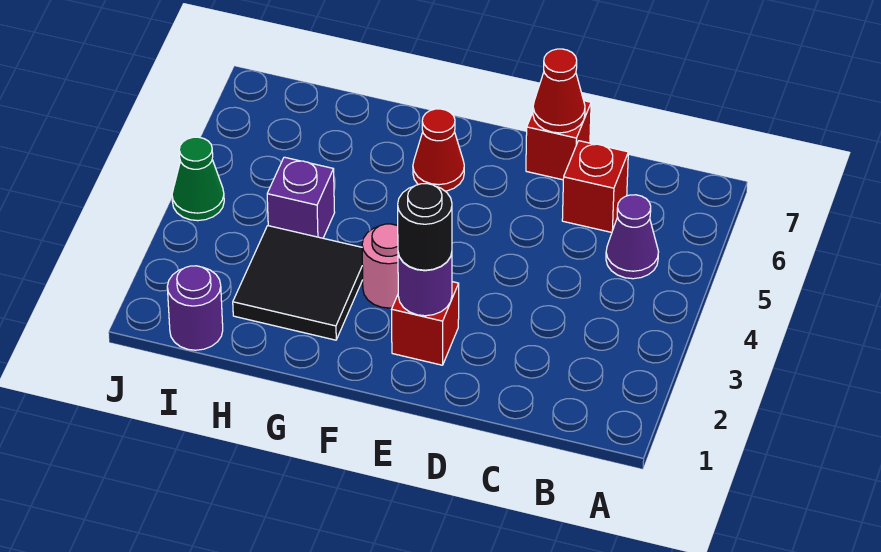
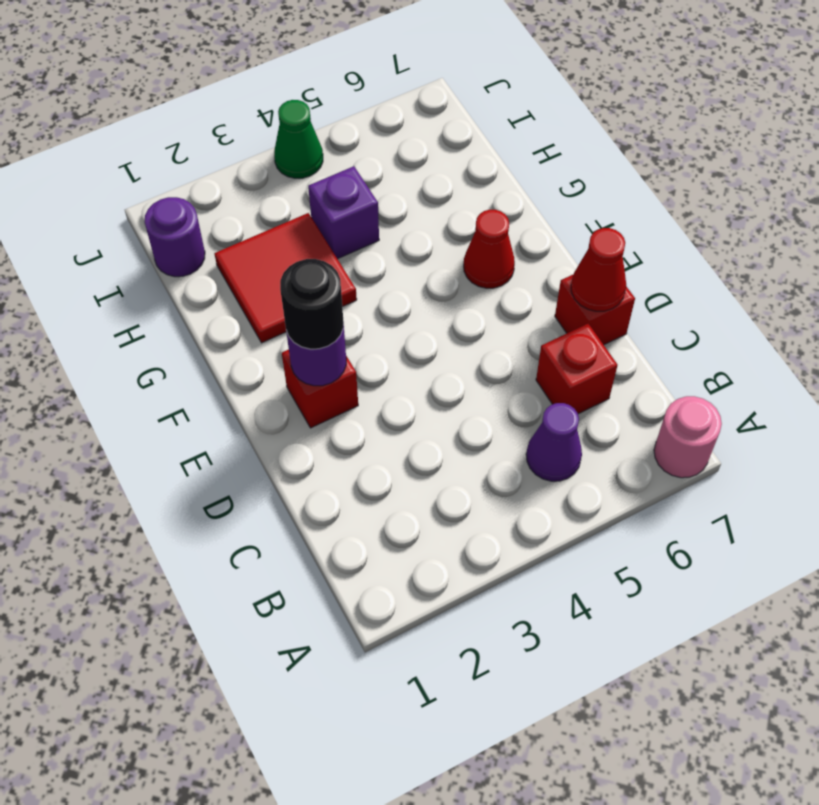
pink round brick F3 level 1 -> pink round brick A7 level 1
black tile G2:H3 level 1 -> red tile G2:H3 level 1

